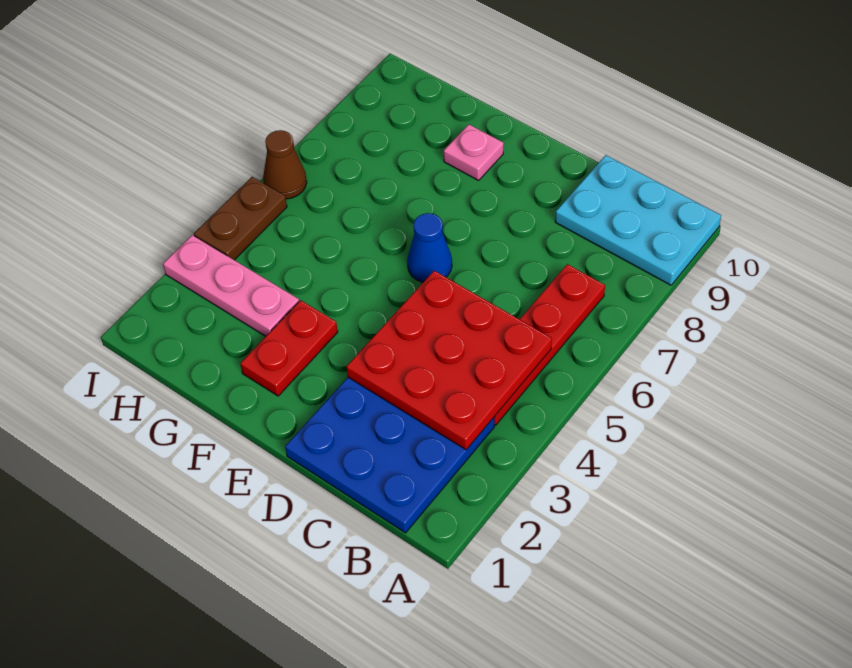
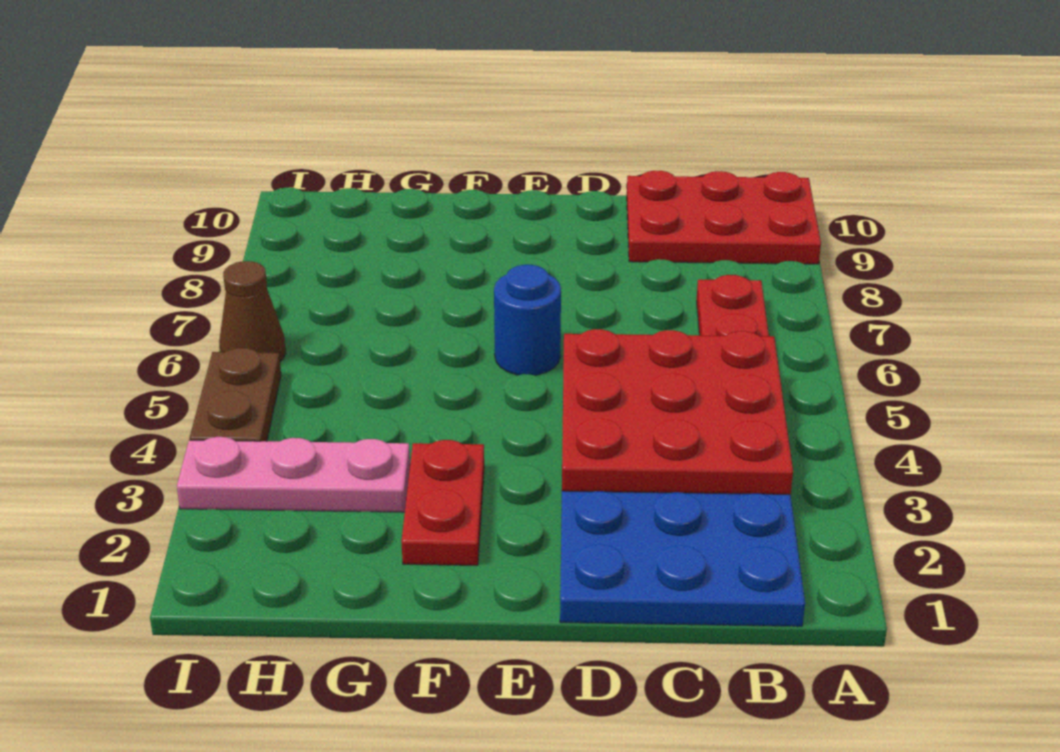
cyan plate A9:C10 level 1 -> red plate A9:C10 level 1
blue cone E6 level 1 -> blue round brick E6 level 1
pink plate F9 level 1 -> none

